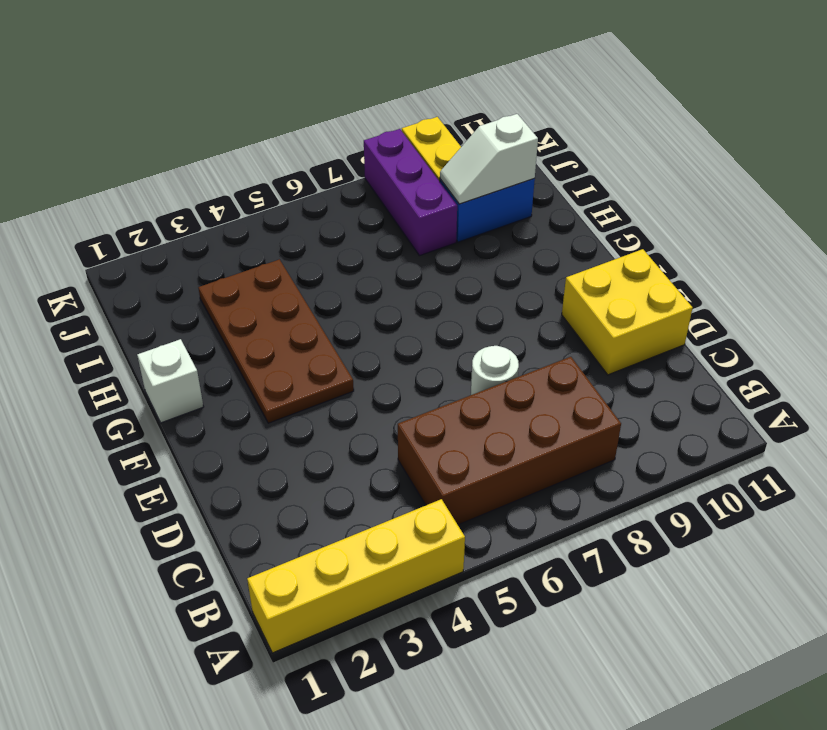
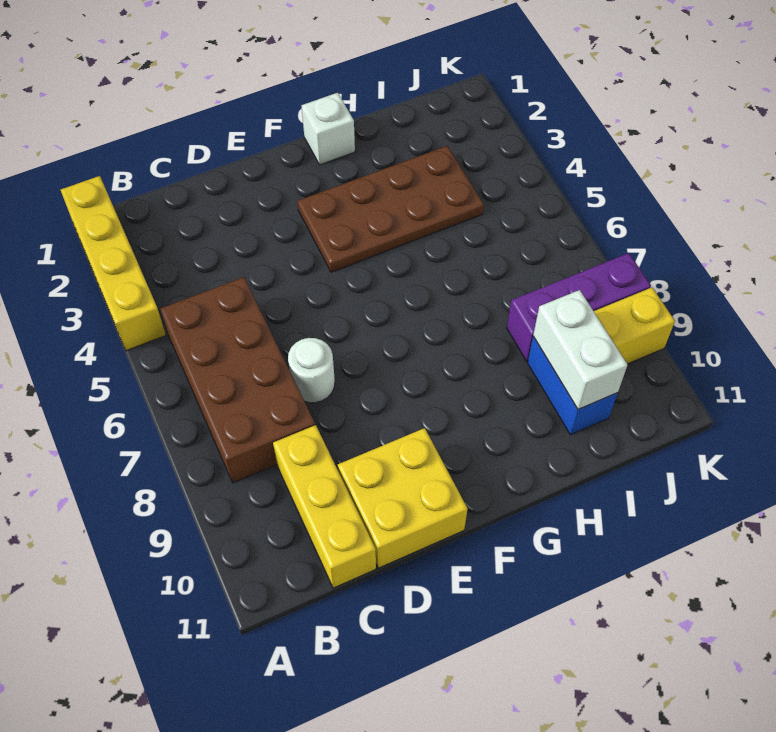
none -> yellow brick C9:C11 level 1
white slope I9:I10 level 2 top 10 -> white brick I9:I10 level 2

